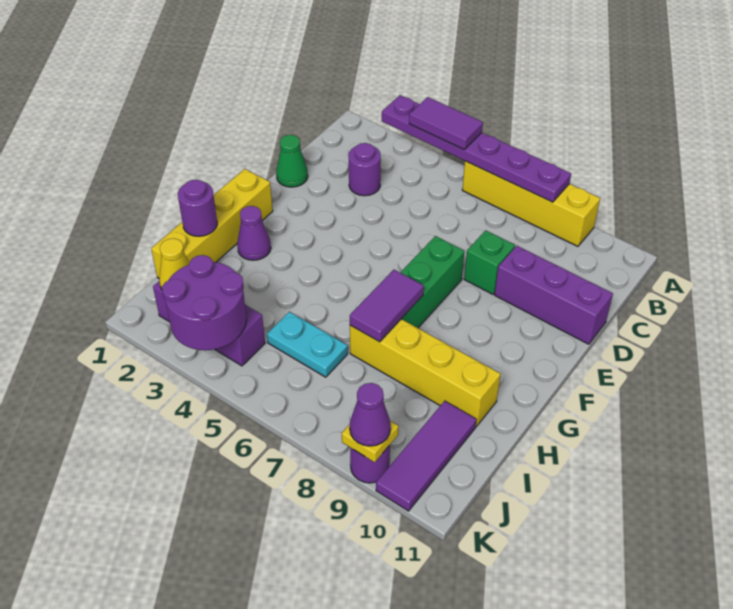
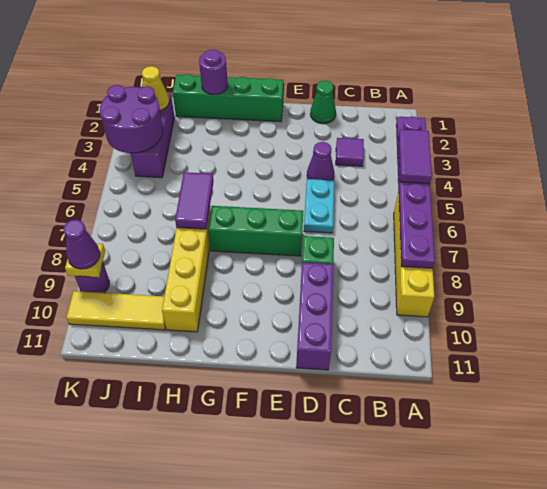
purple round brick C3 level 1 -> purple tile C3 level 1
yellow brick F1:I1 level 1 -> green brick F1:I1 level 1
purple cone G2 level 1 -> purple cone D4 level 1
purple tile G7:H7 level 2 -> purple tile H6:H7 level 2
cyan plate I5:I6 level 1 -> cyan plate D5:D6 level 1
purple tile I10:K10 level 1 -> yellow tile I10:K10 level 1

